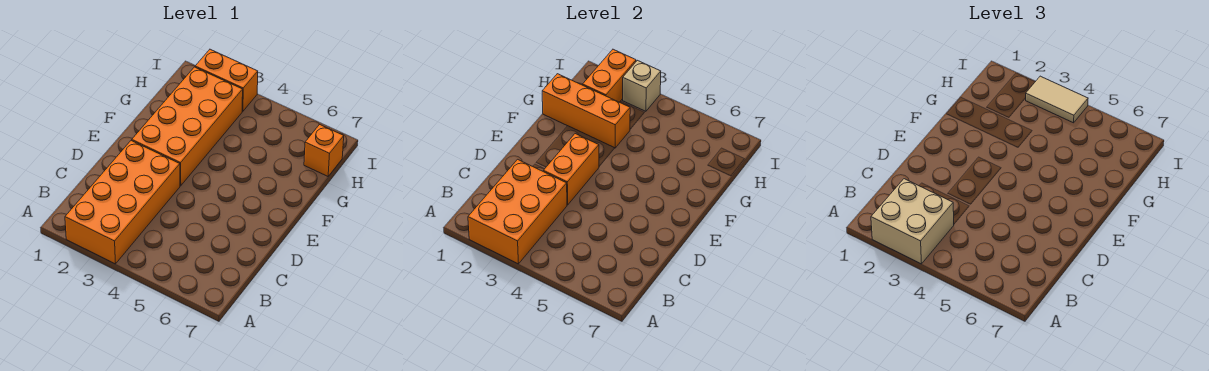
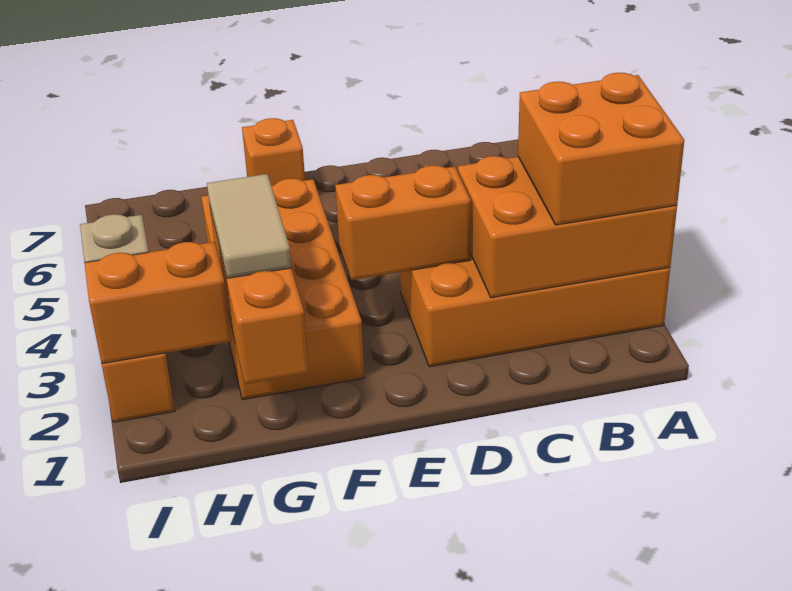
tan brick A2:B3 level 3 -> orange brick A2:B3 level 3
orange brick E2:H3 level 1 -> orange brick F2:G5 level 1
orange brick H7 level 1 -> orange brick F7 level 1
tan tile I3:I4 level 3 -> tan tile G2:G3 level 3

